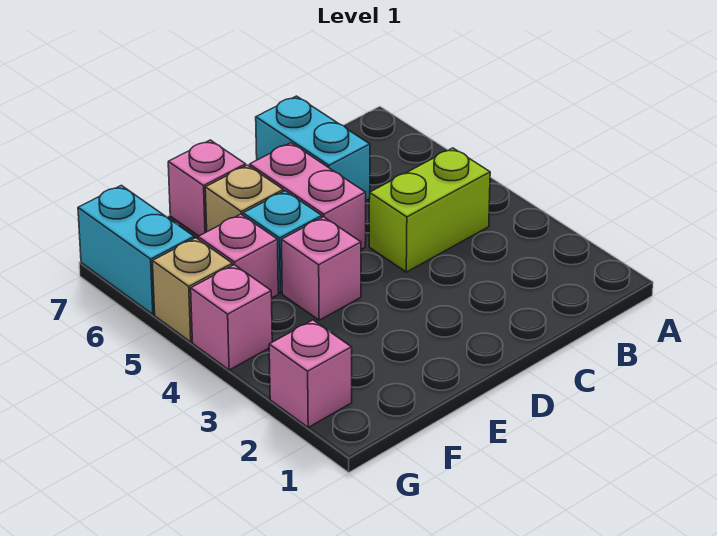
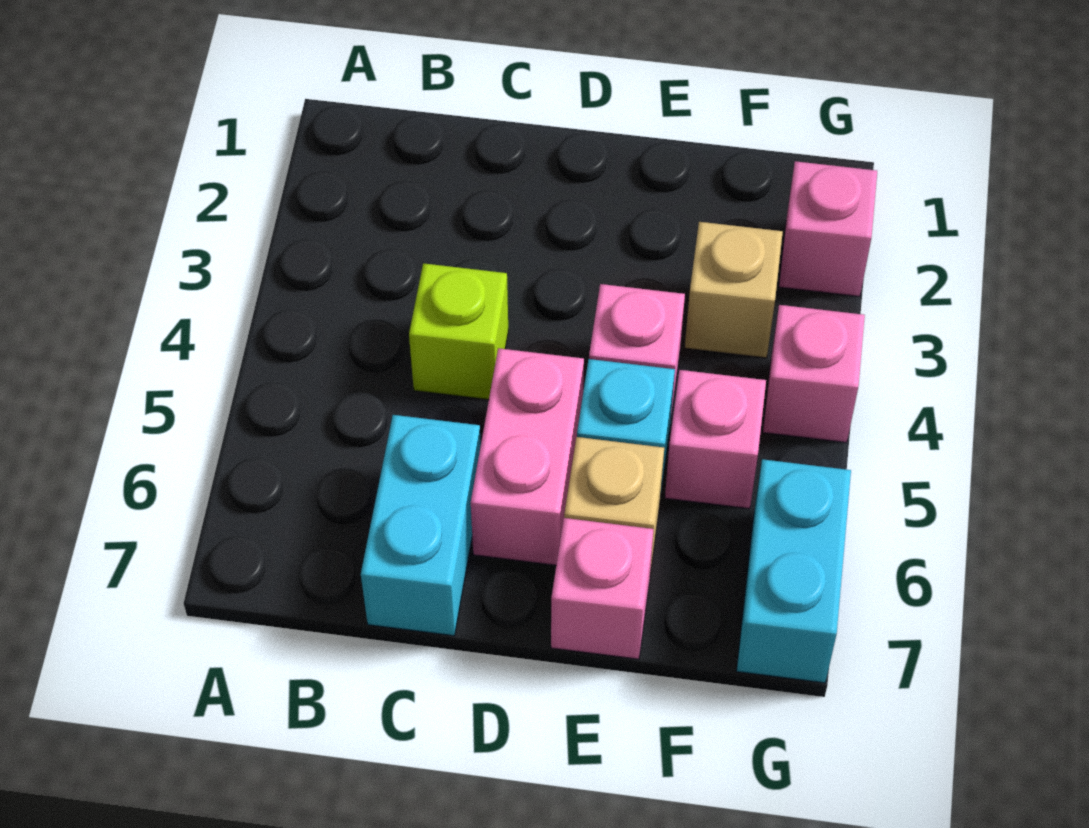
lime brick B4:C4 level 1 -> lime brick C4 level 1
tan brick G5 level 1 -> tan brick F3 level 1

